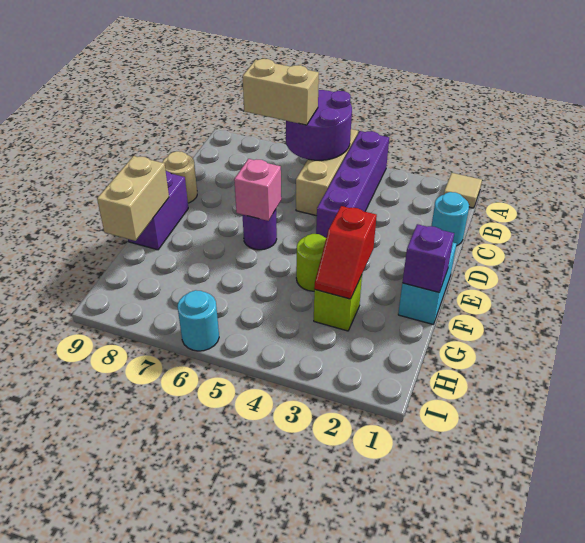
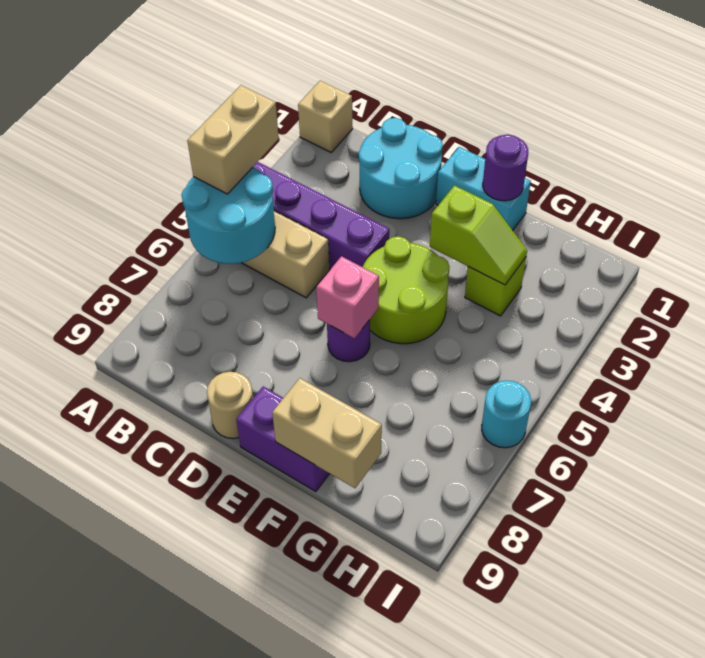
tan tile A1 level 1 -> tan brick A1 level 1
purple round brick A5:B6 level 2 -> cyan round brick A5:B6 level 2
tan brick B6:B7 level 3 -> tan brick A4:A5 level 3
cyan round brick C1 level 1 -> cyan round brick C1:D2 level 1
purple brick F1 level 2 -> purple round brick F1 level 2
red slope F3:G3 level 2 top F -> lime slope F3:G3 level 2 top F
lime round brick F4 level 1 -> lime round brick E4:F5 level 1

